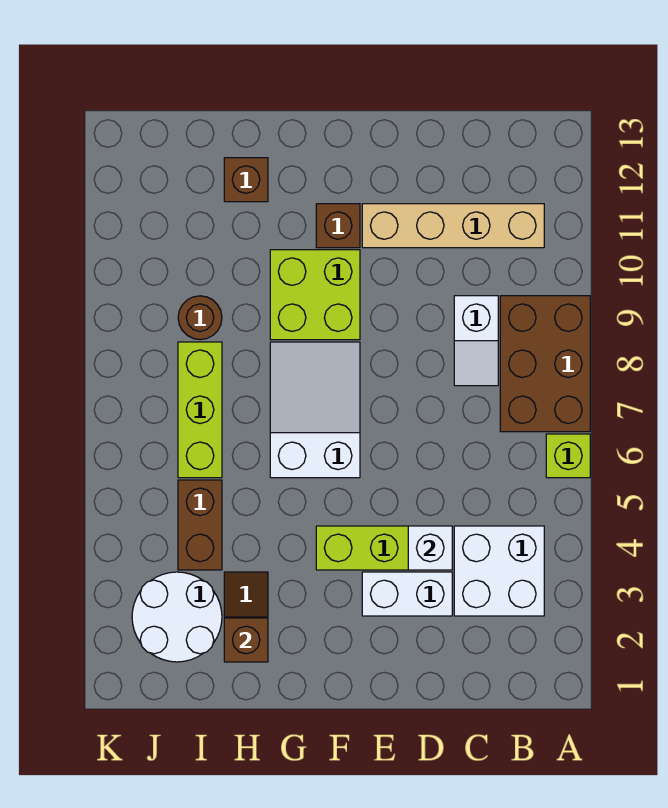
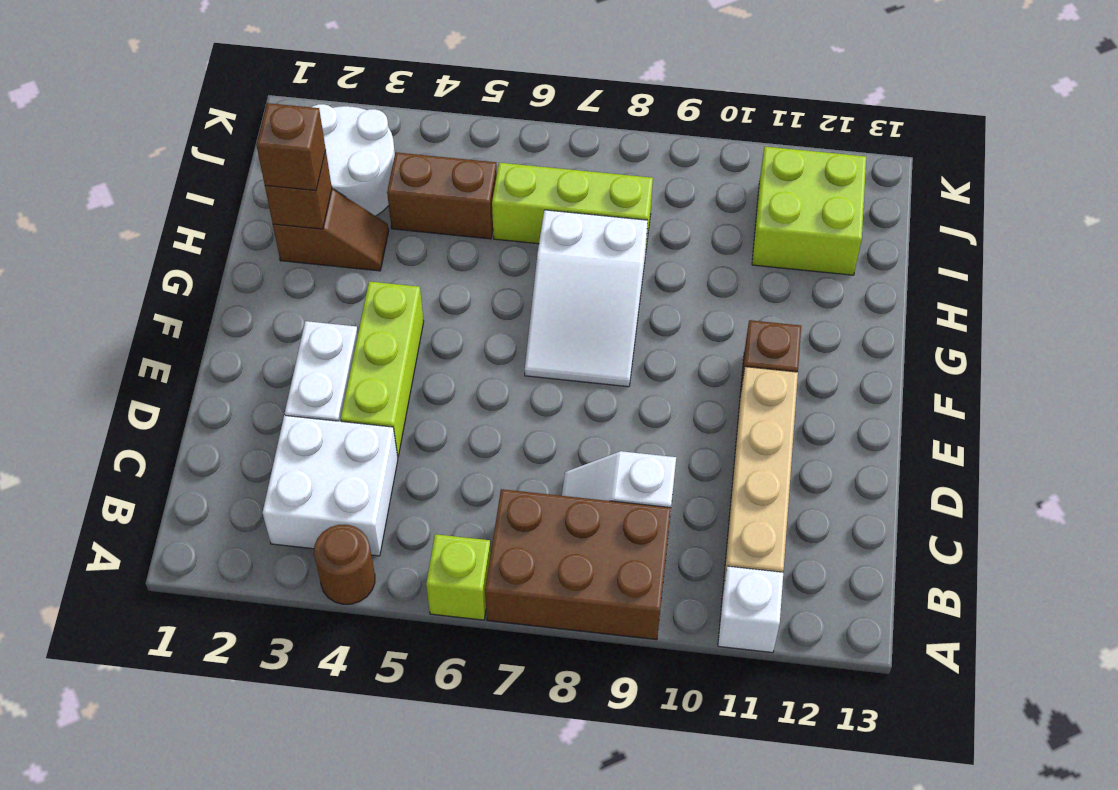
white brick D4 level 2 -> white brick A11 level 1
white slope F6:G8 level 1 top 6 -> white slope F7:H8 level 1 top H
lime brick F9:G10 level 1 -> lime brick I11:J12 level 1
brown brick H12 level 1 -> brown brick H2 level 3
brown round brick I9 level 1 -> brown round brick A4 level 1

